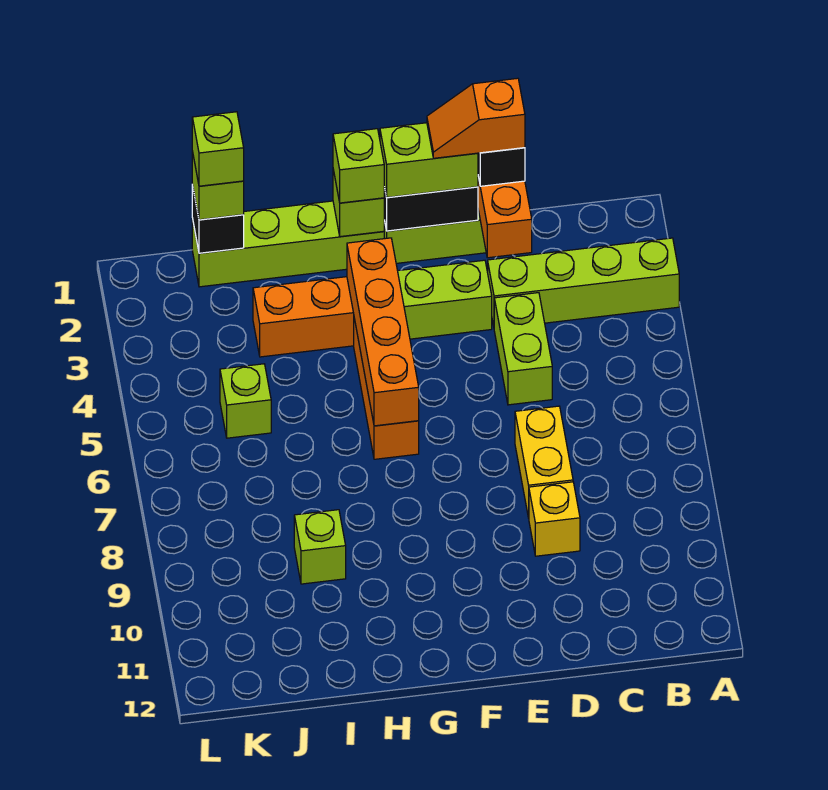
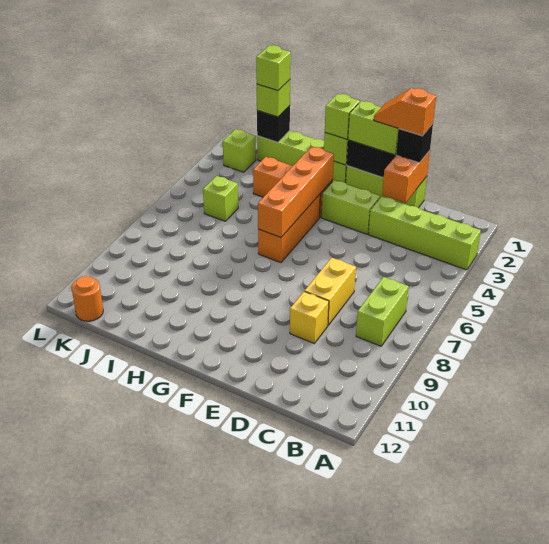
lime brick D4:D5 level 1 -> lime brick B7:B8 level 1
lime brick I9 level 1 -> lime brick K2 level 1
none -> orange round brick K12 level 1

